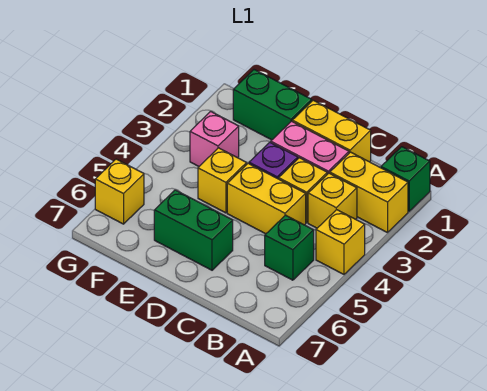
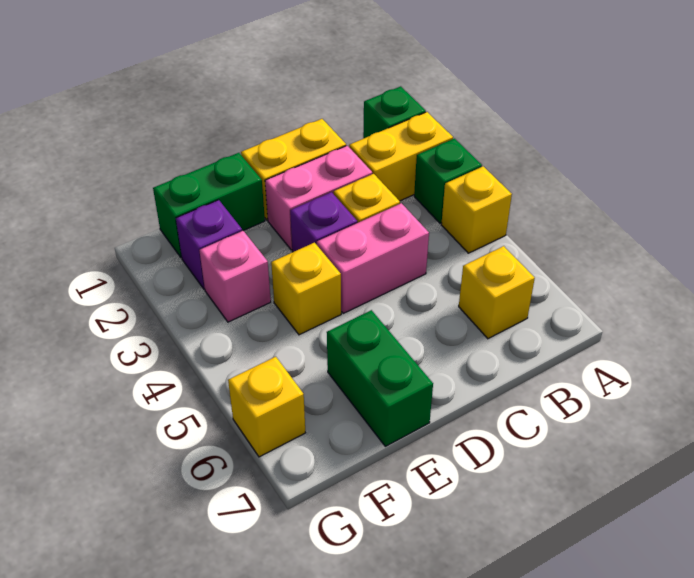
yellow brick B3 level 1 -> yellow brick B6 level 1
green brick B5 level 1 -> green brick A3 level 1
yellow brick C4:D4 level 1 -> pink brick C4:D4 level 1
green brick D6:E6 level 1 -> green brick E6:E7 level 1
none -> purple brick F2 level 1

